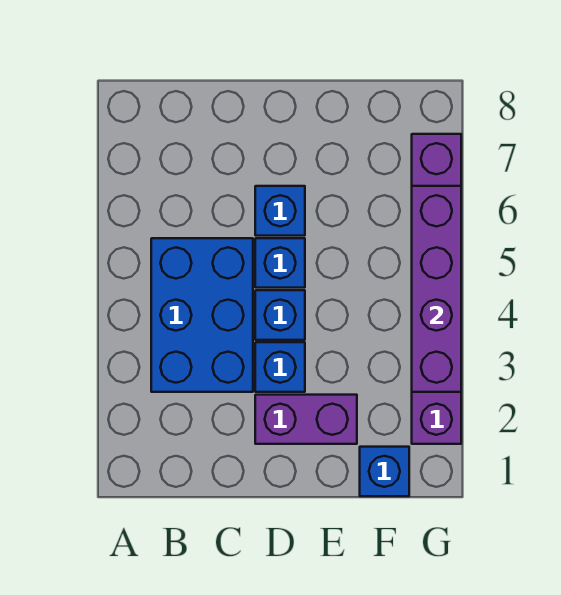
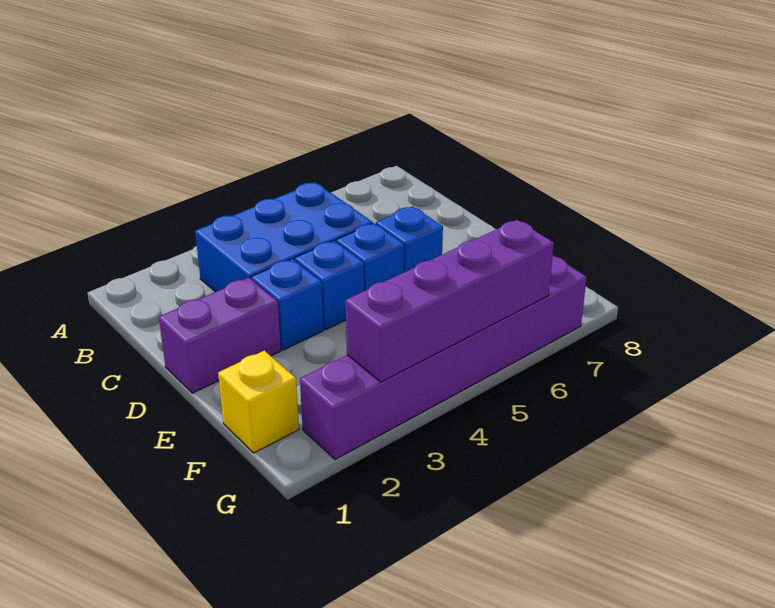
purple brick D2:E2 level 1 -> purple brick D1:D2 level 1
blue brick F1 level 1 -> yellow brick F1 level 1

